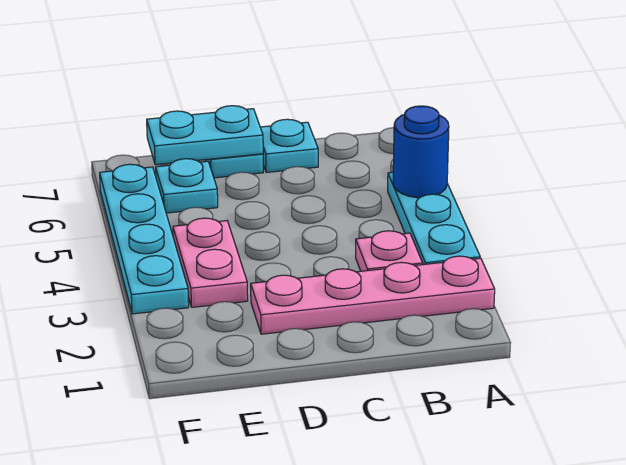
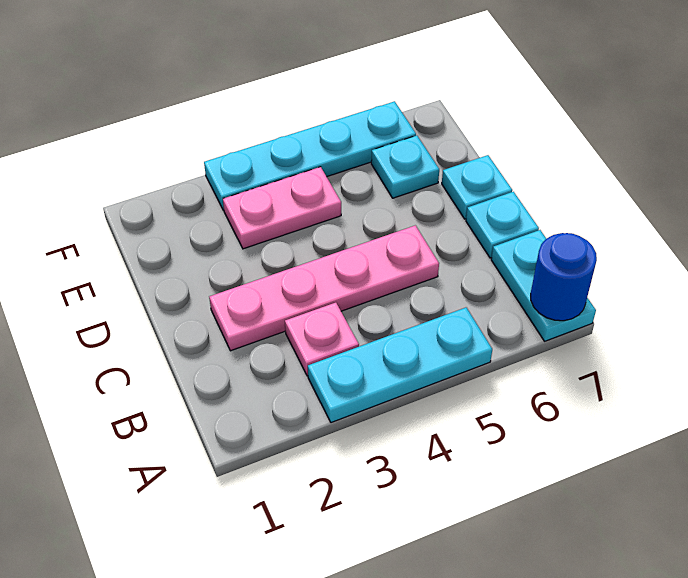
pink plate A2:D2 level 1 -> pink plate C2:C5 level 1
blue round brick A5 level 2 -> blue round brick A7 level 2
cyan plate D7:E7 level 2 -> cyan plate A7:B7 level 1

